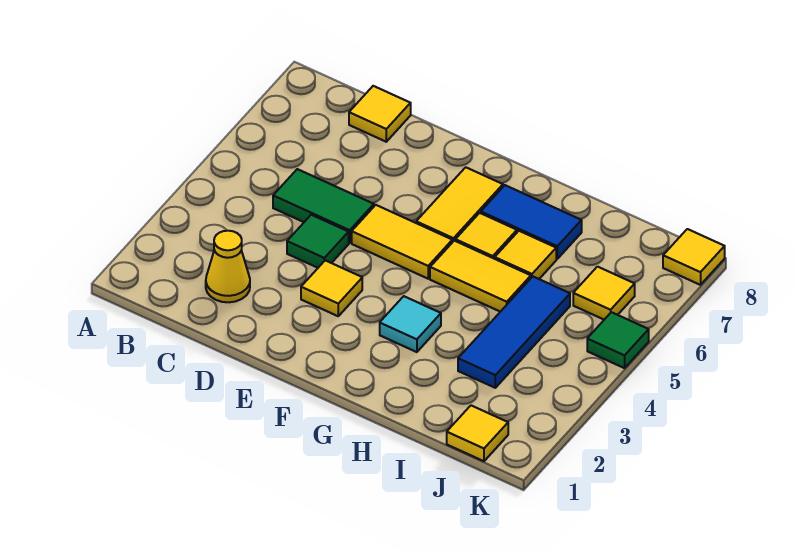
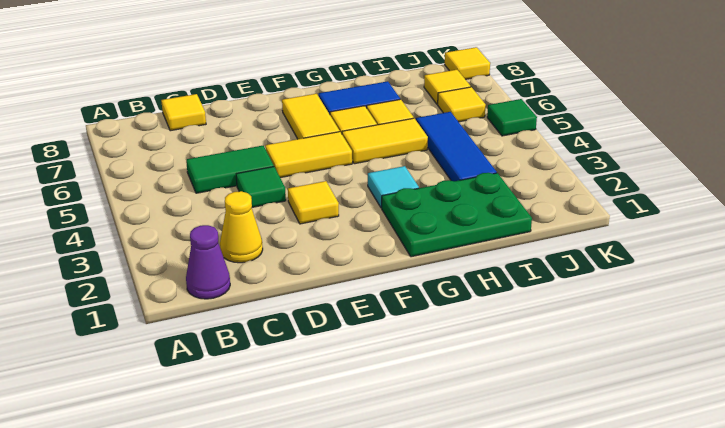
none -> purple cone B1 level 1
none -> green plate G1:I2 level 1
yellow tile J1 level 1 -> yellow tile J7 level 1

